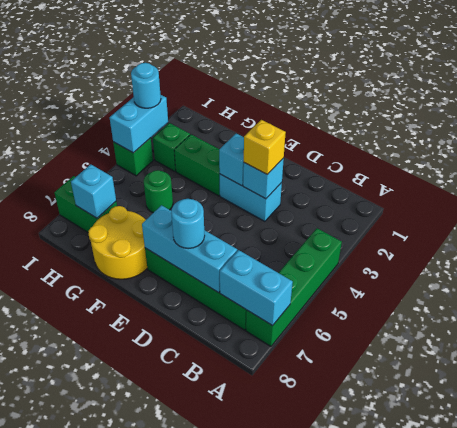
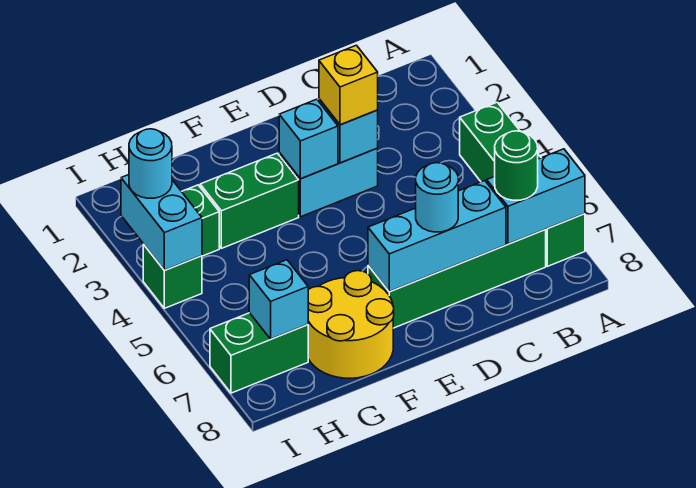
green round brick G5 level 1 -> green round brick B7 level 3

